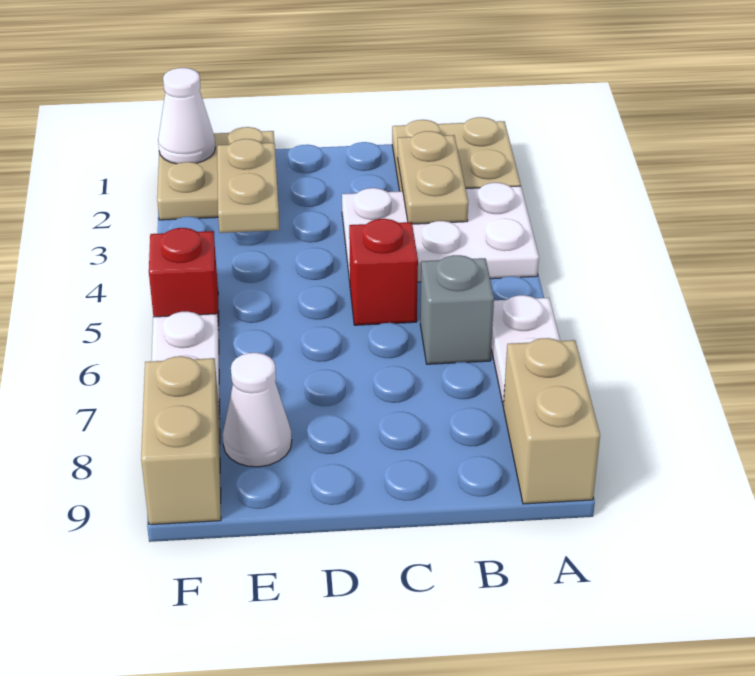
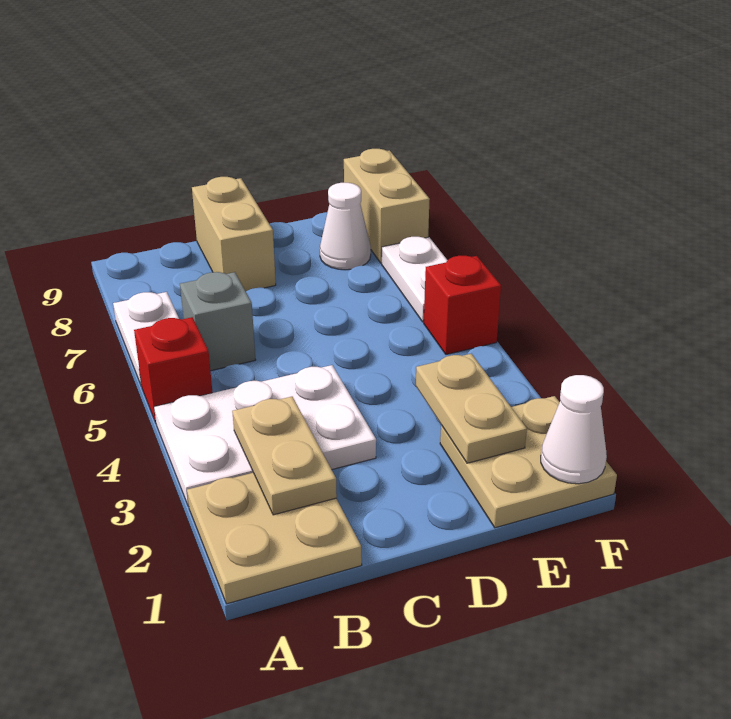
tan brick A8:A9 level 1 -> tan brick C8:C9 level 1
red brick C5 level 1 -> red brick A5 level 1

